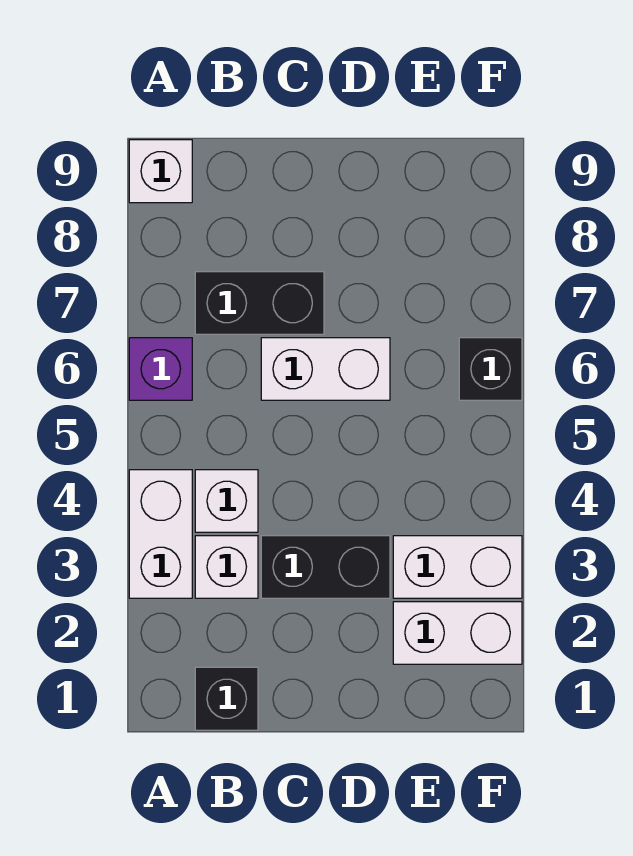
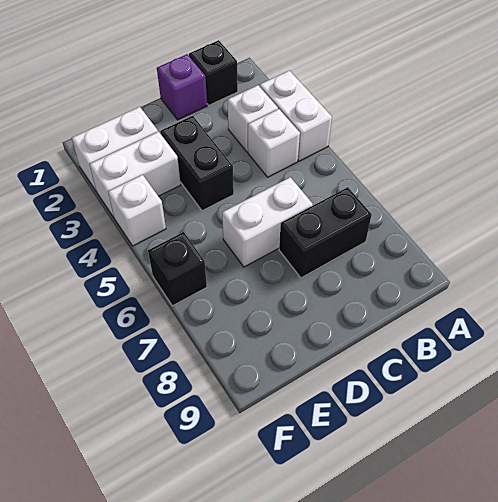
purple brick A6 level 1 -> purple brick C1 level 1
white brick A9 level 1 -> white brick F4 level 1
black brick C3:D3 level 1 -> black brick D3:D4 level 1

